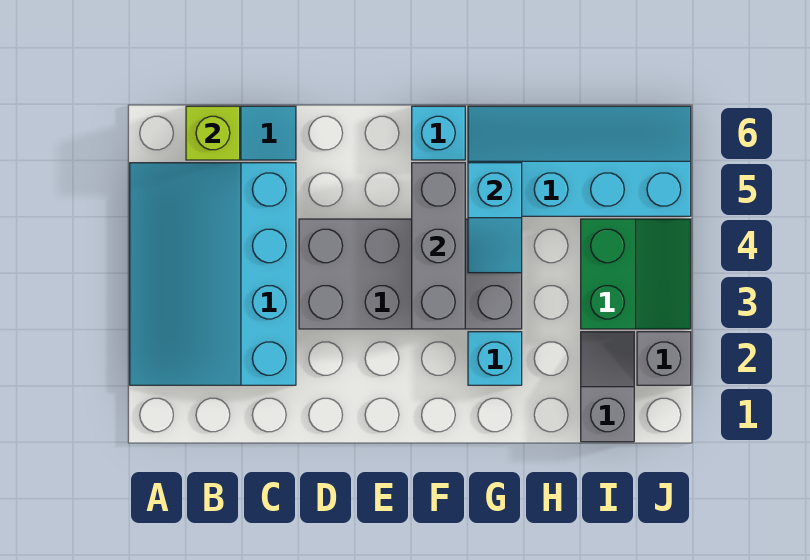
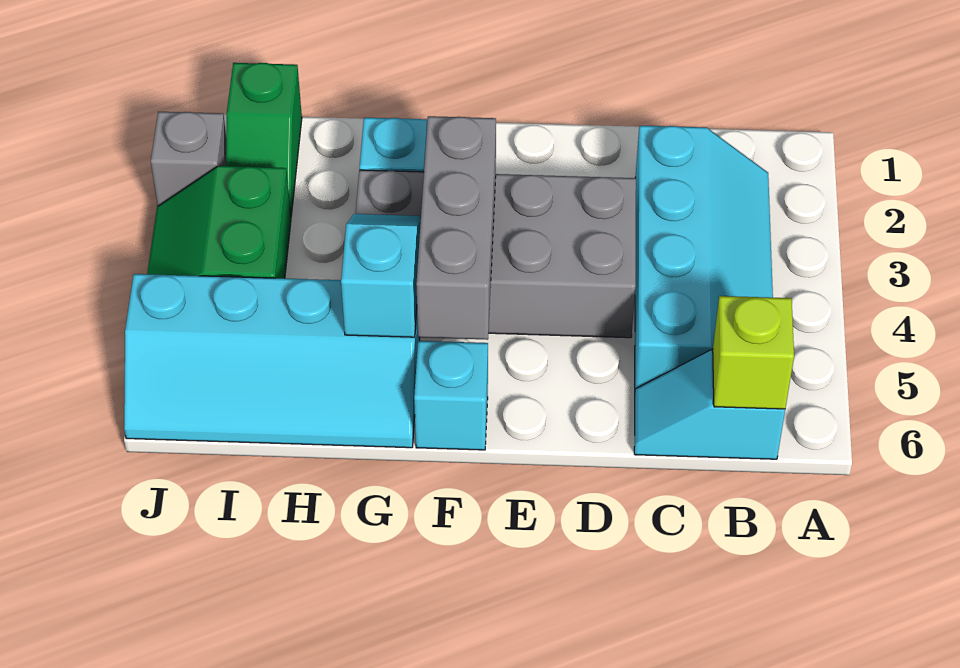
cyan slope A2:C5 level 1 top C -> cyan slope B2:C5 level 1 top C
grey slope I1:I2 level 1 top 1 -> green slope I1:I2 level 1 top 1

